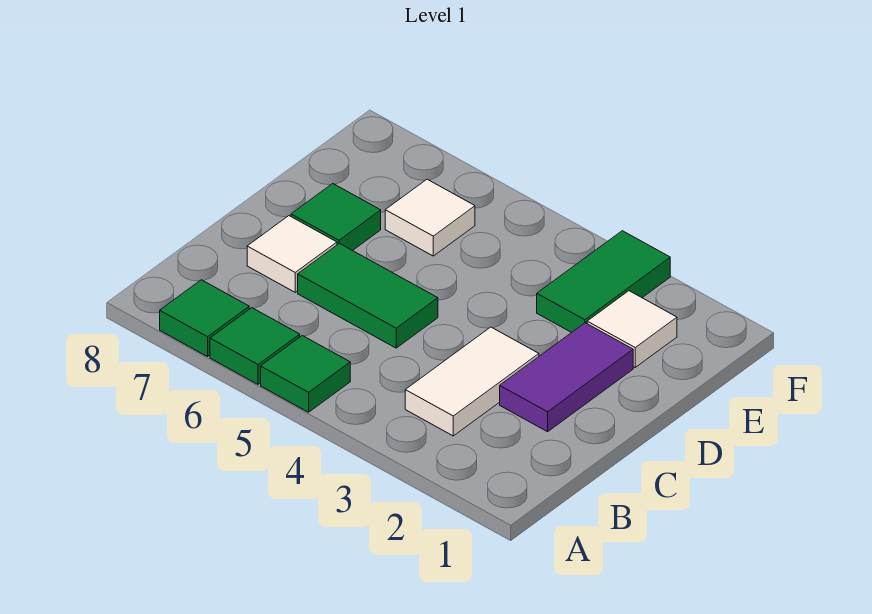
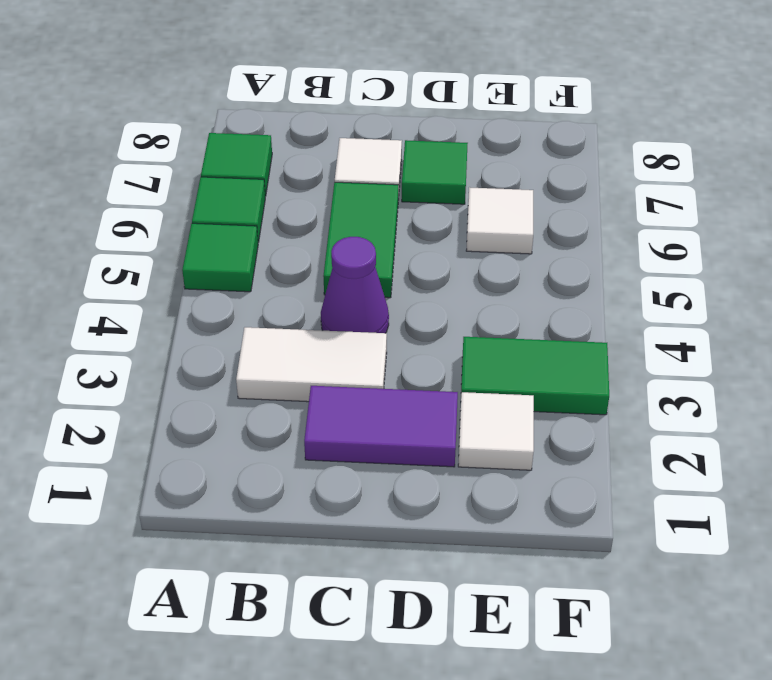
none -> purple cone C4 level 1

